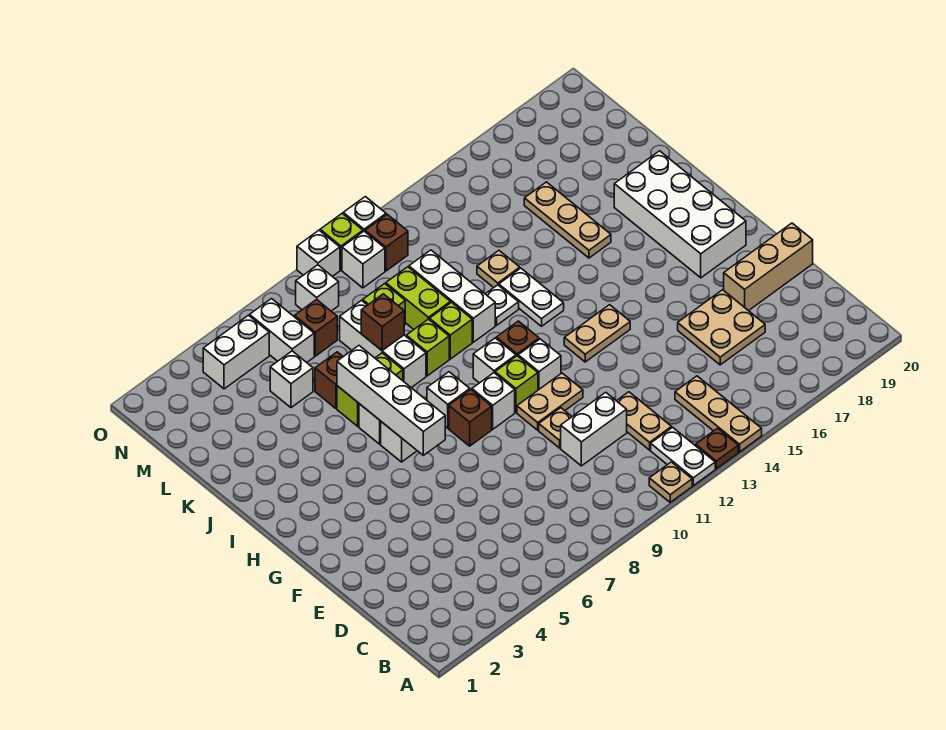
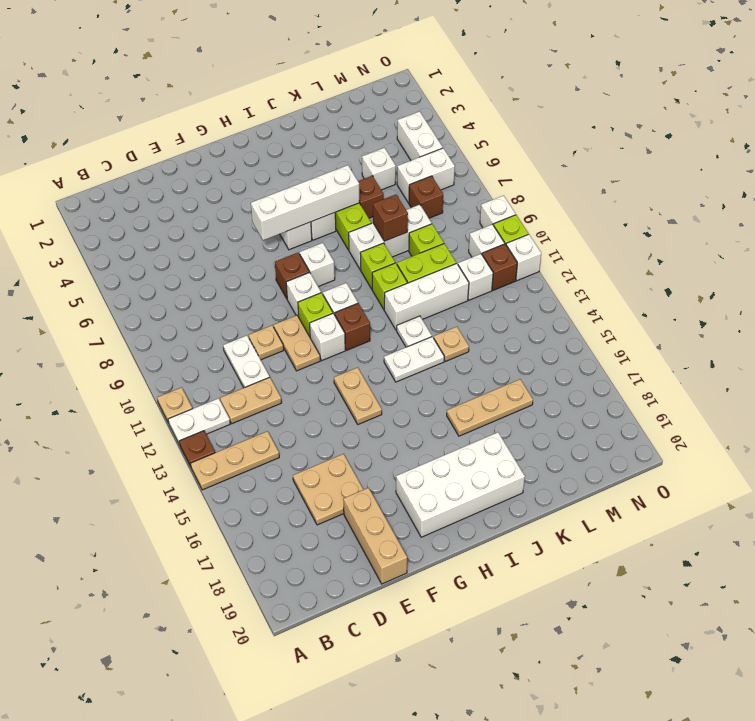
white brick D10:D11 level 1 -> white plate D10:D11 level 1
white brick N8 level 1 -> white brick M11 level 1

